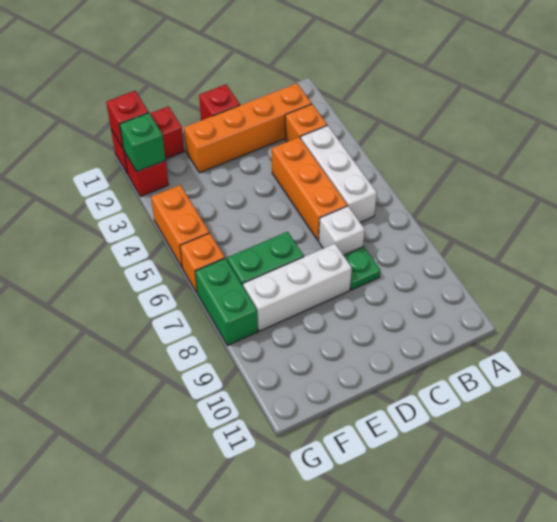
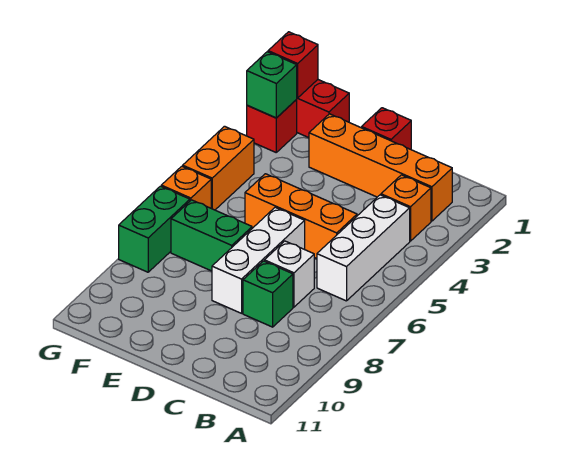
orange brick C4:C6 level 1 -> orange brick C5:E5 level 1
green plate C8 level 1 -> green brick C8 level 1
white brick D8:F8 level 1 -> white brick D6:D8 level 1

